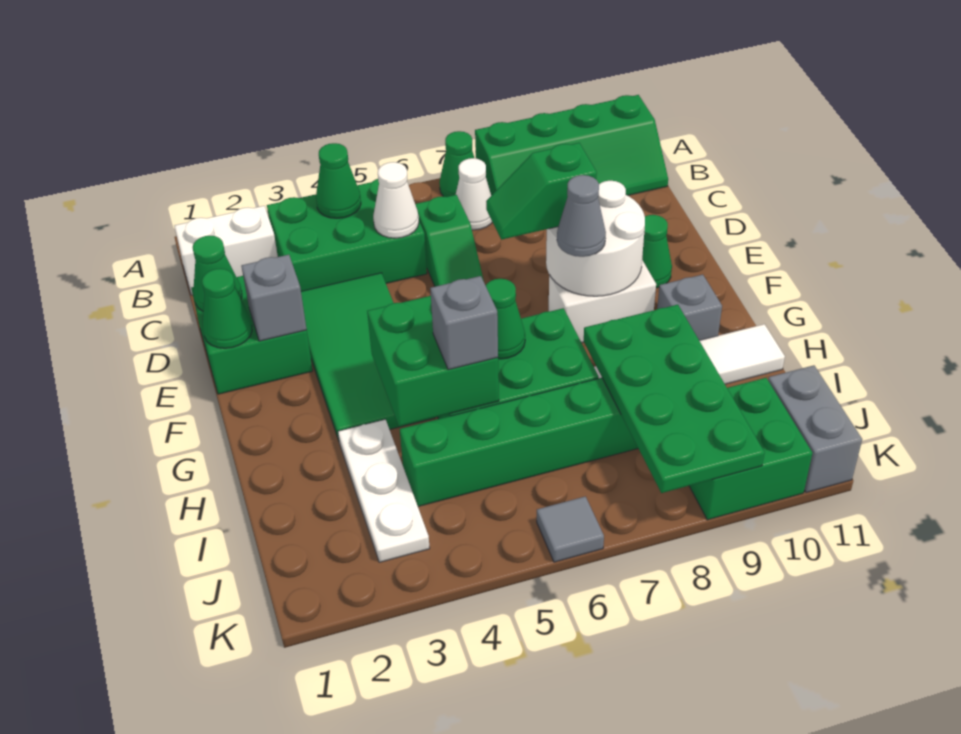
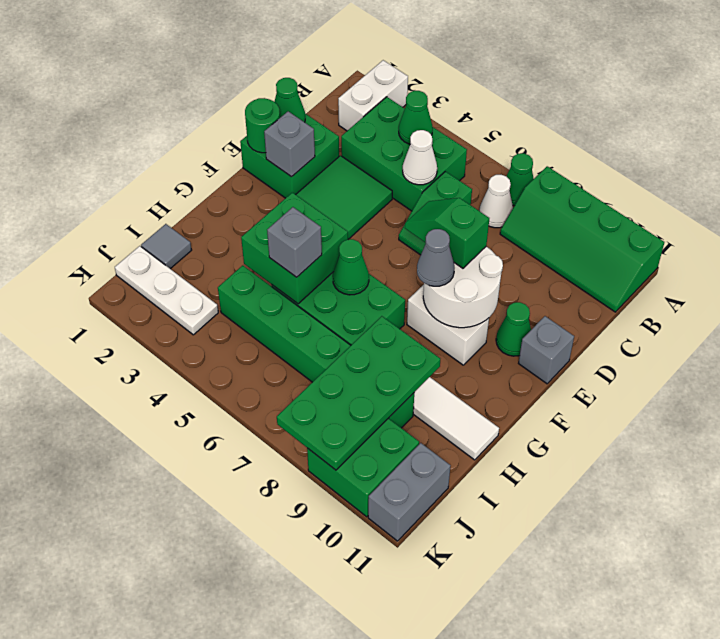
white brick B1:B2 level 1 -> white brick A2:B2 level 1
green cone E1 level 2 -> green round brick E1 level 2
grey brick G10 level 1 -> grey brick E11 level 1
white plate H3:J3 level 1 -> white plate J1:J3 level 1
grey tile K6 level 1 -> grey tile I1 level 1

